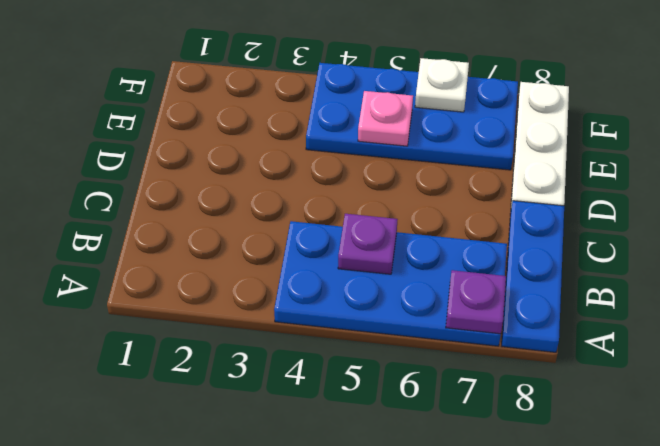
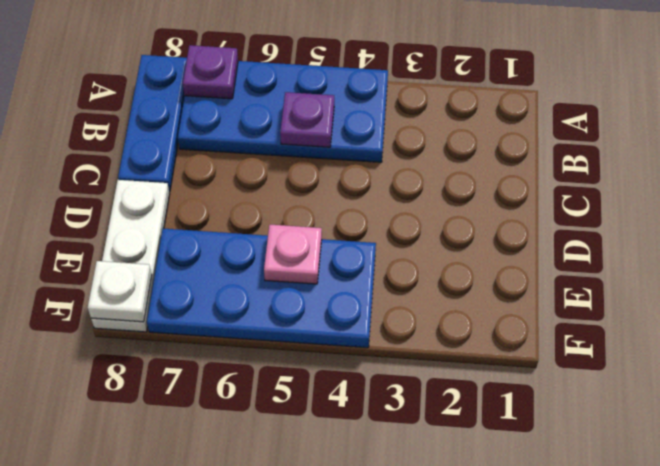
white plate F6 level 2 -> white plate F8 level 2

